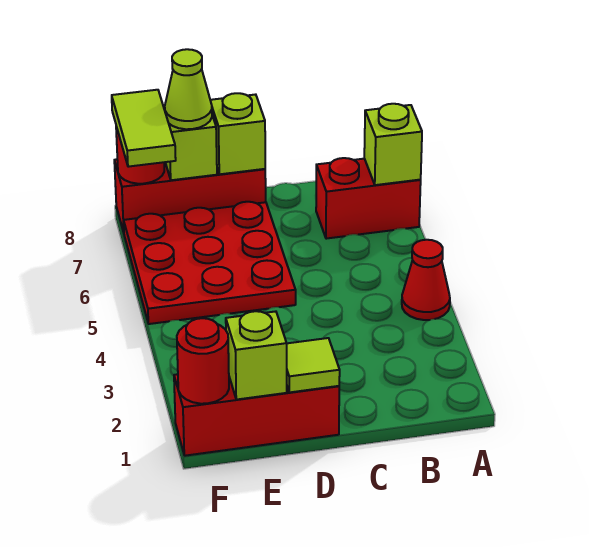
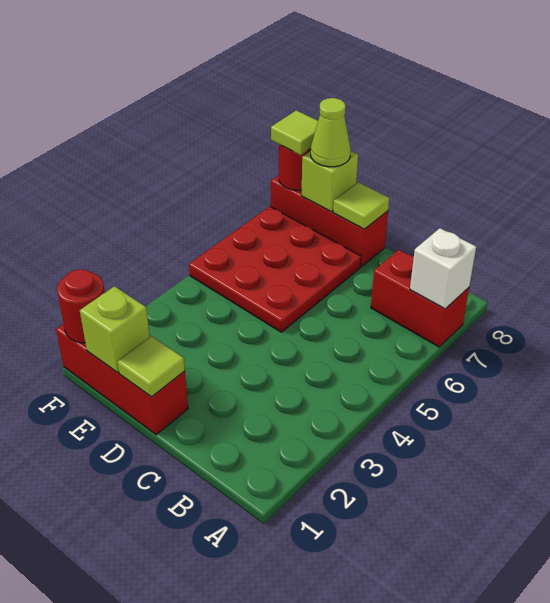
red cone A4 level 1 -> none
lime brick A7 level 2 -> white brick A7 level 2
lime brick D8 level 2 -> lime tile D8 level 2
lime tile F7:F8 level 3 -> lime tile F8 level 3

